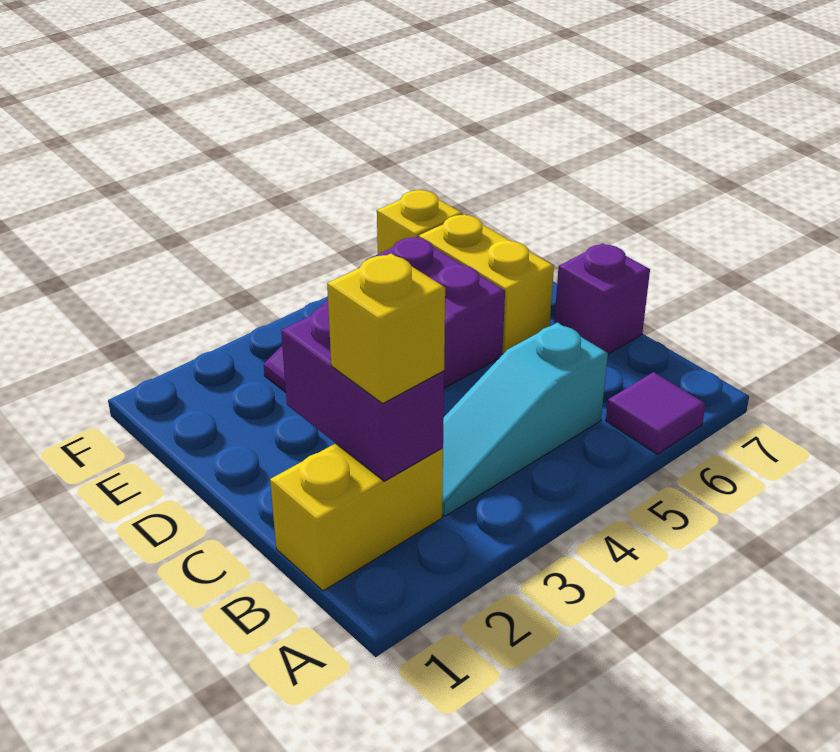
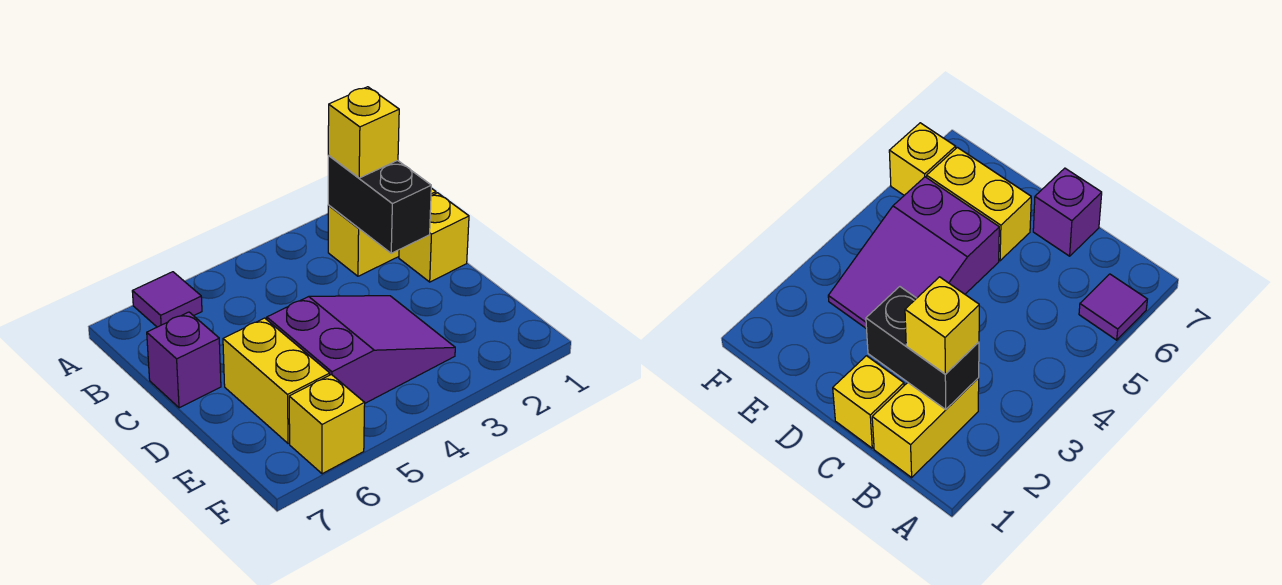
purple brick B2:C2 level 2 -> black brick B2:C2 level 2
cyan slope B3:B5 level 1 top 5 -> none
none -> yellow brick C1 level 1

